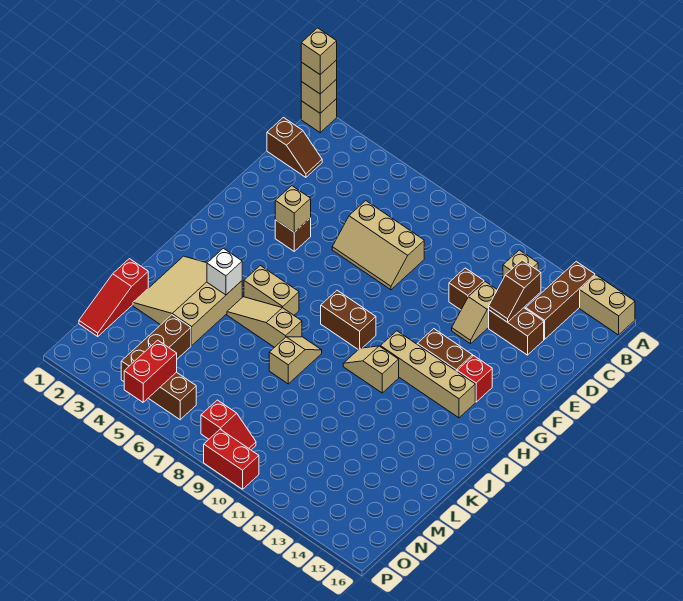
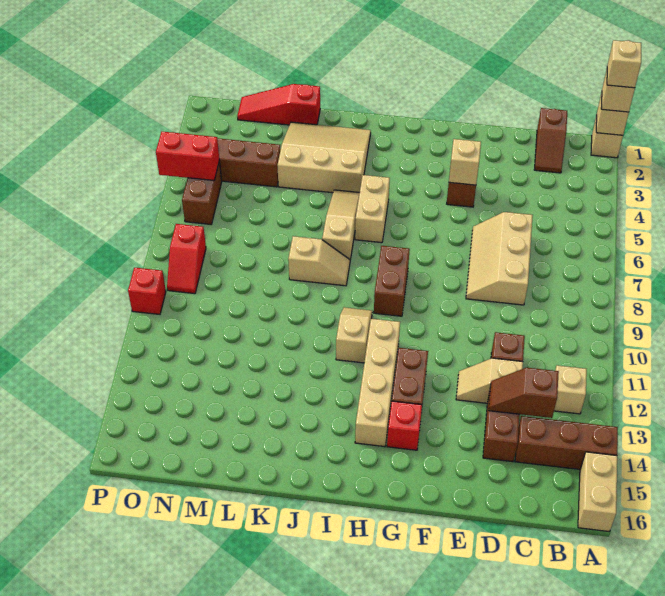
white brick J4 level 2 -> none
red brick P9:P10 level 1 -> red brick P10 level 1

